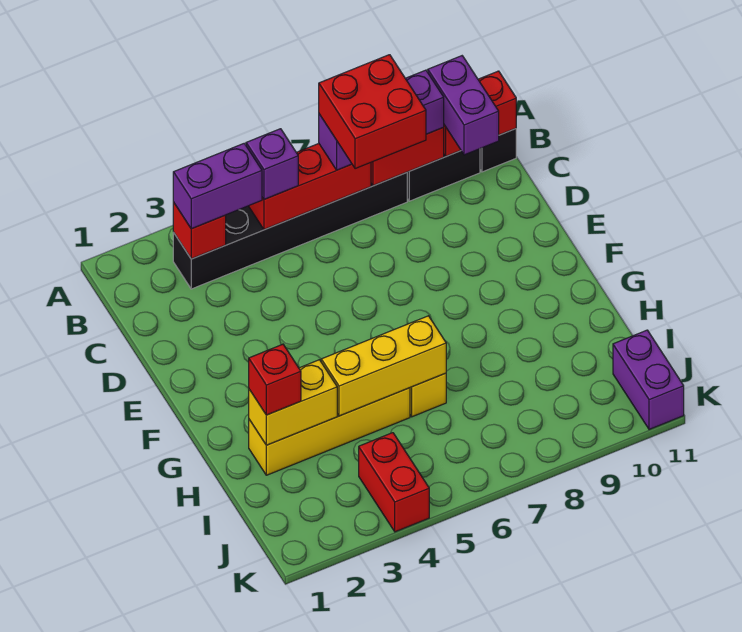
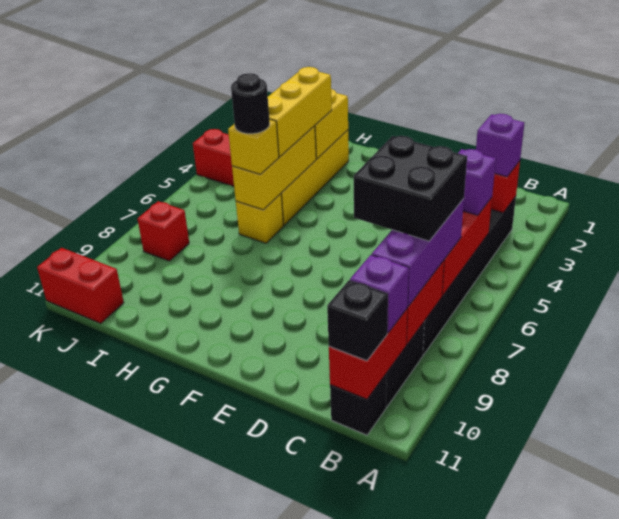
purple brick B3:B4 level 3 -> purple brick B3 level 3
red brick B7:C8 level 4 -> black brick B7:C8 level 4
purple brick B10:C10 level 3 -> purple brick B10 level 3
none -> black brick B11 level 3
red brick H2 level 3 -> red brick J8 level 1
none -> yellow brick H3:H5 level 3
none -> yellow brick H6 level 3
none -> black round brick H6 level 4
purple brick J11:K11 level 1 -> red brick J11:K11 level 1

